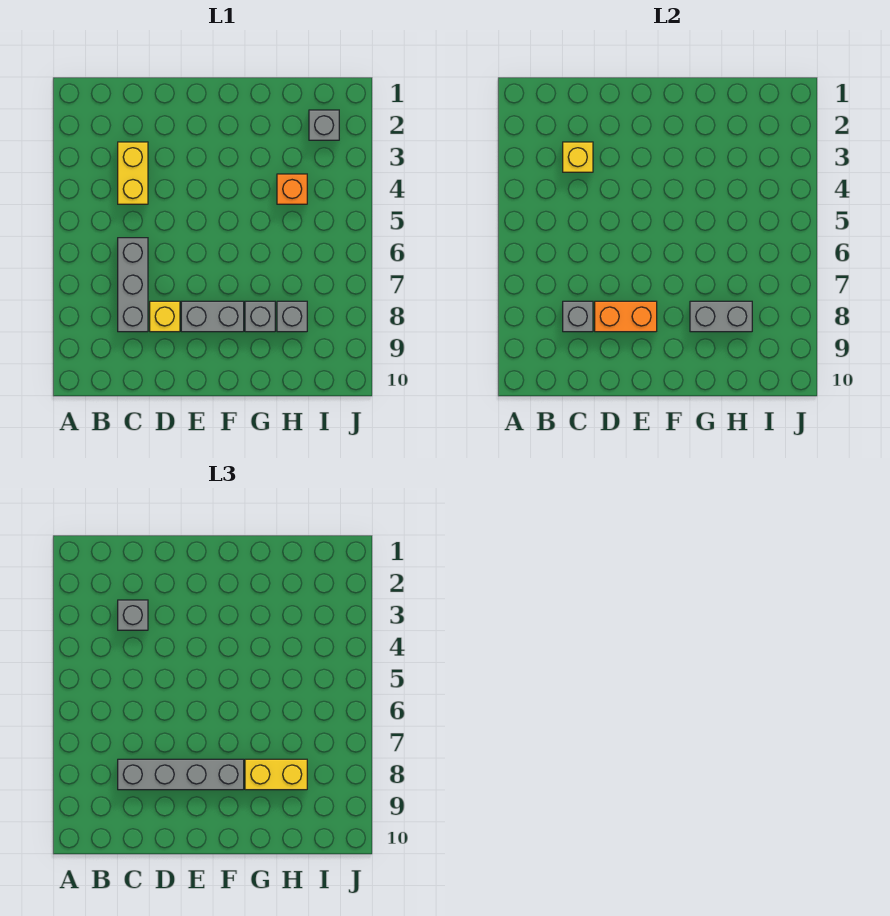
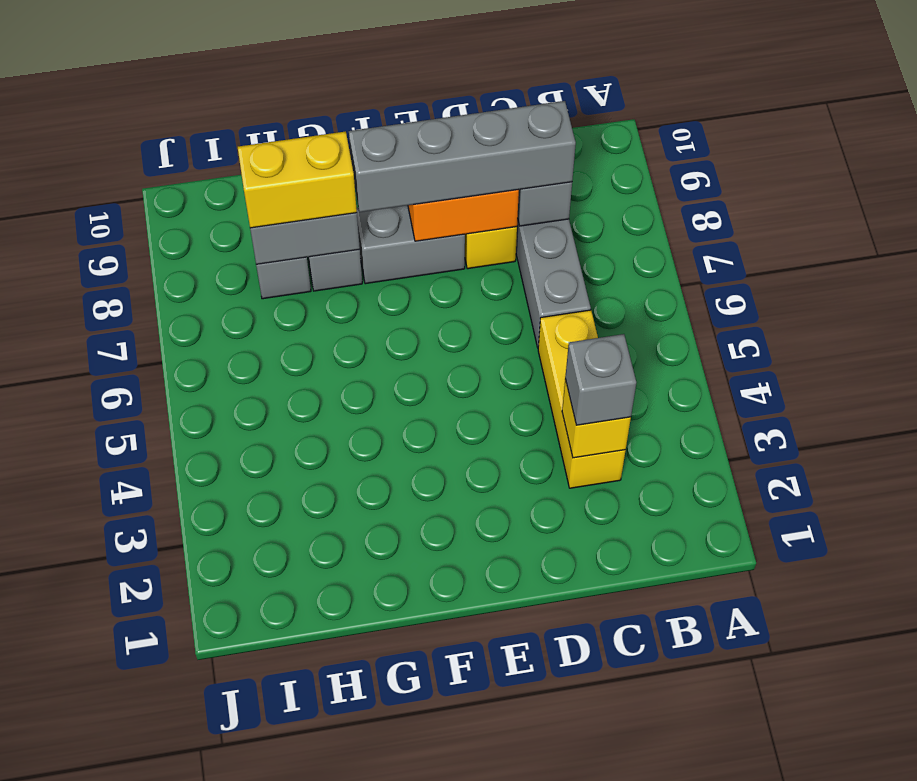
yellow brick C3:C4 level 1 -> yellow brick C3:C5 level 1
orange brick H4 level 1 -> none
grey brick I2 level 1 -> none

